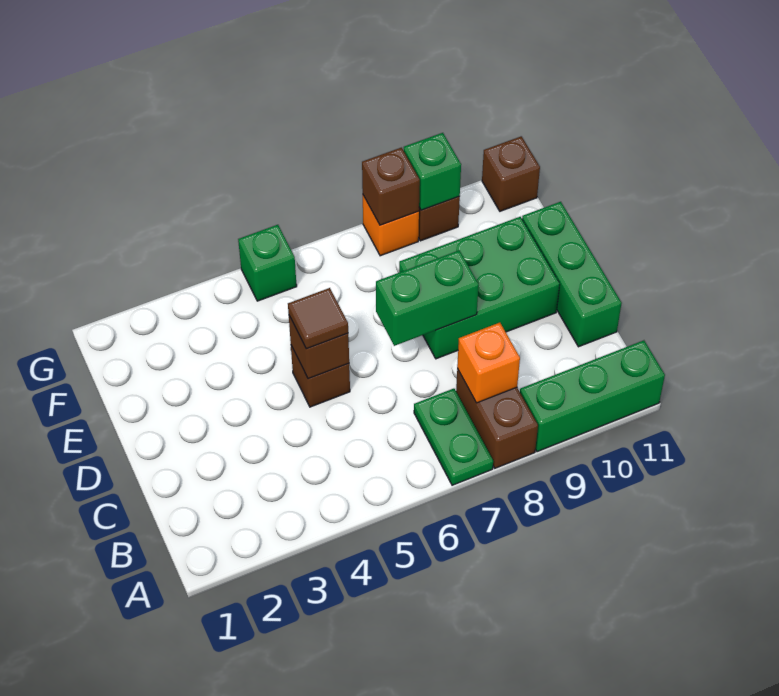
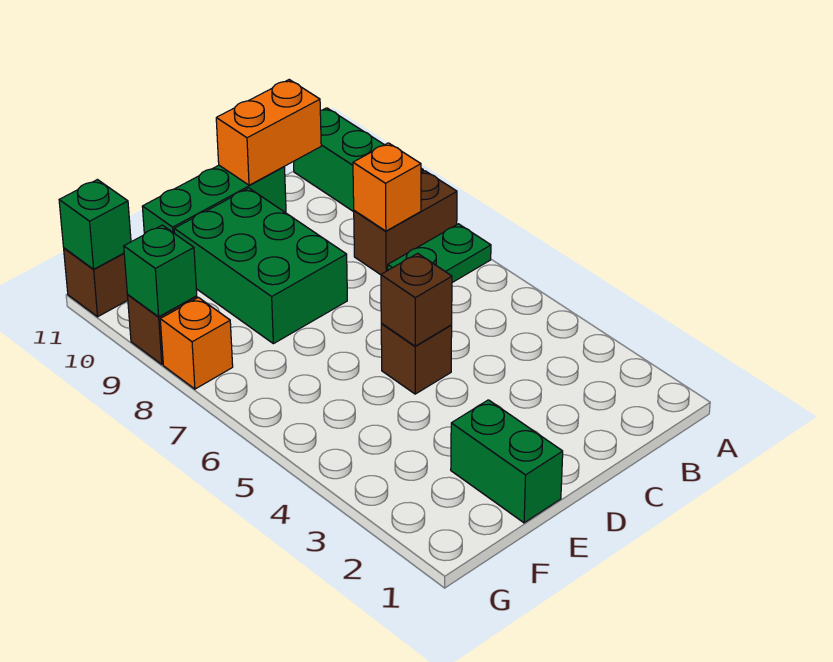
none -> orange brick B11:C11 level 2
brown tile D5 level 3 -> none
green brick D7:D8 level 2 -> green brick E1:E2 level 1
green brick G5 level 1 -> green brick G11 level 2
brown brick G8 level 2 -> none

